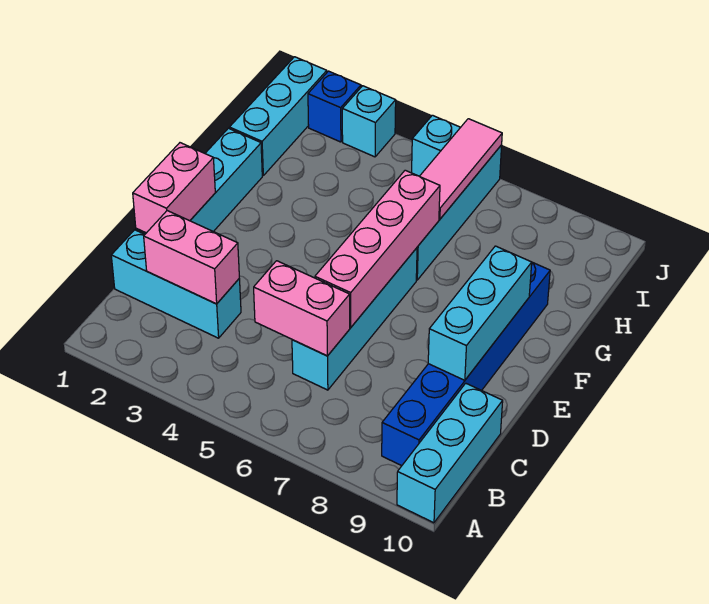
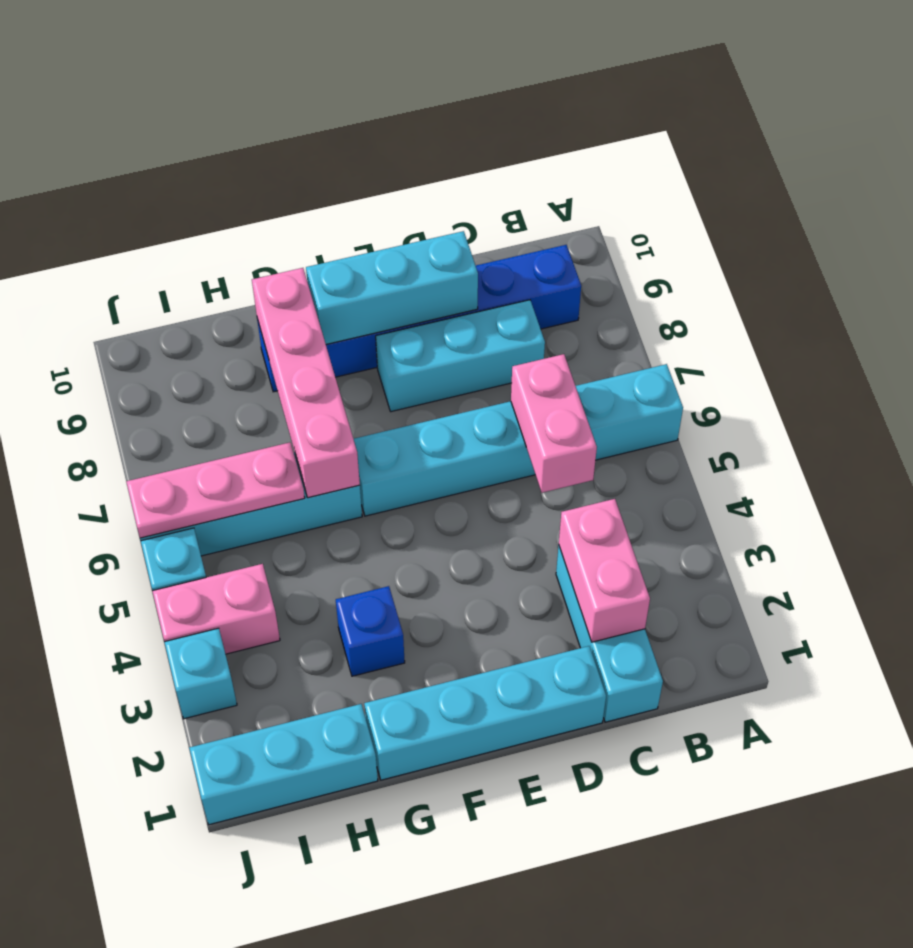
cyan brick A10:C10 level 1 -> cyan brick C8:E8 level 1
cyan brick C6:F6 level 1 -> cyan brick A6:F6 level 1
pink brick D1:E1 level 2 -> pink brick I4:J4 level 1
pink brick D6:G6 level 2 -> pink brick G6:G9 level 2
pink tile H6:J6 level 2 -> pink plate H6:J6 level 2
blue brick J2 level 1 -> blue brick G3 level 1

